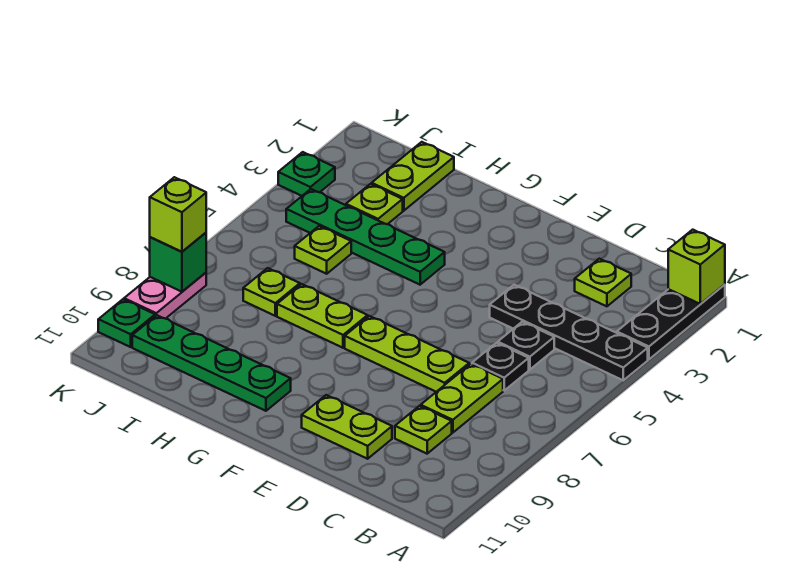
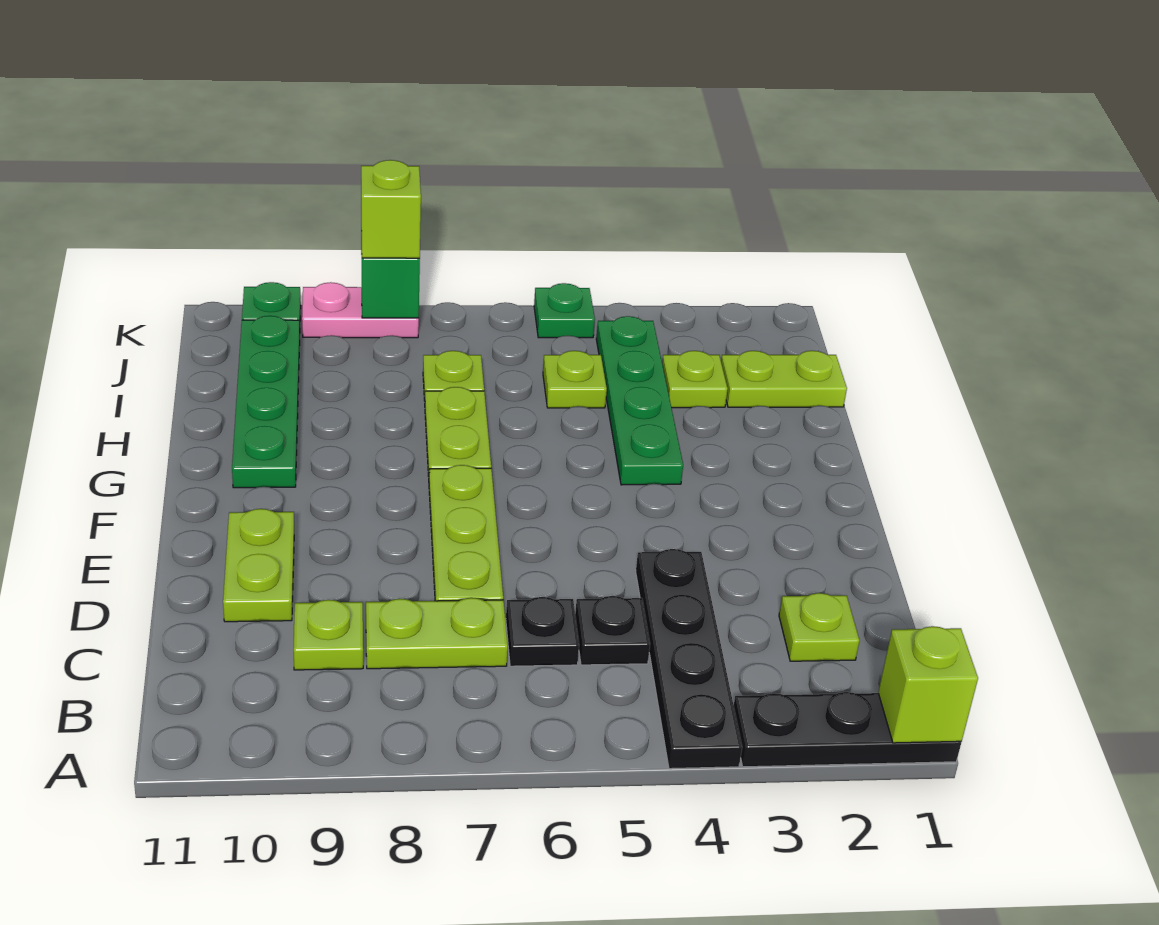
green plate K3 level 1 -> green plate K5 level 1

